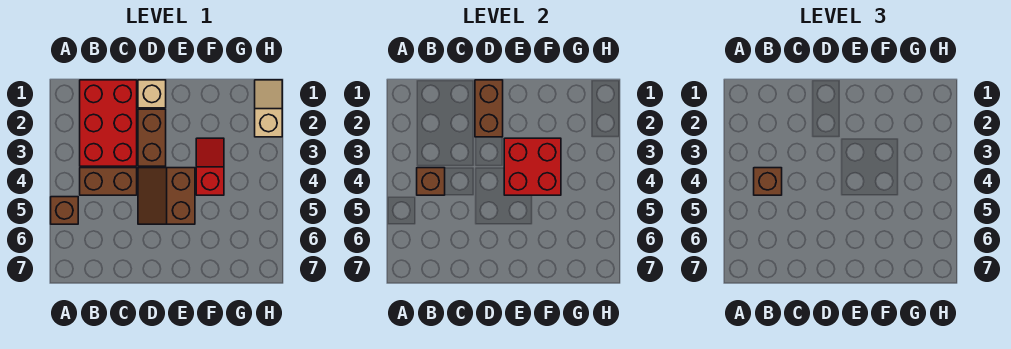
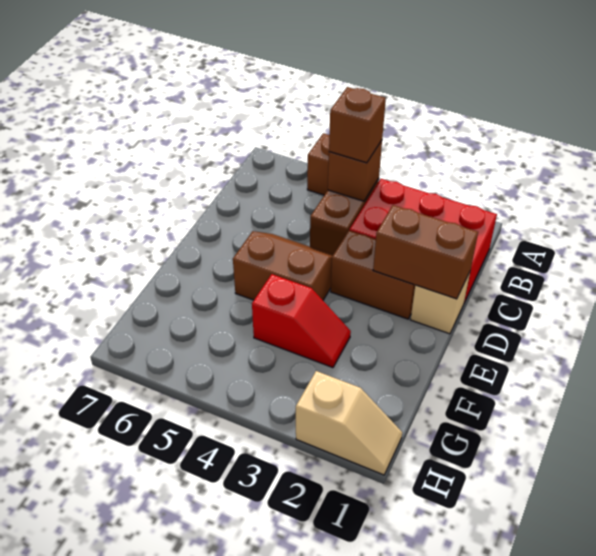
red brick E3:F4 level 2 -> none

